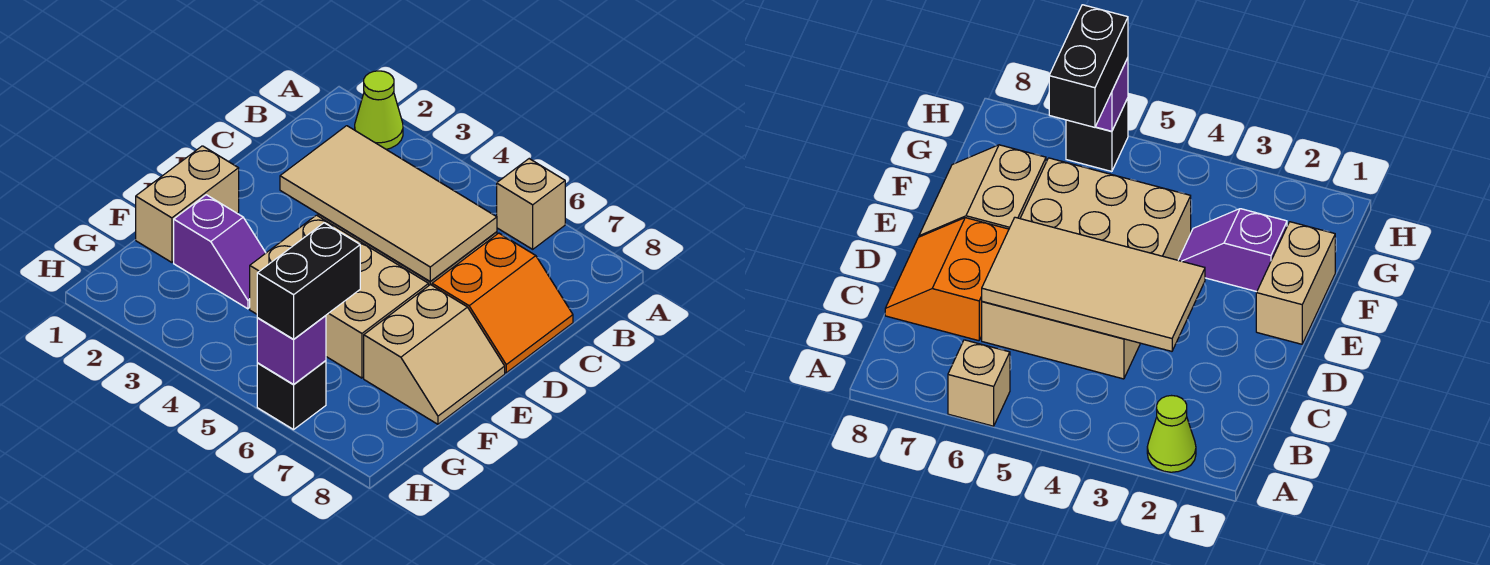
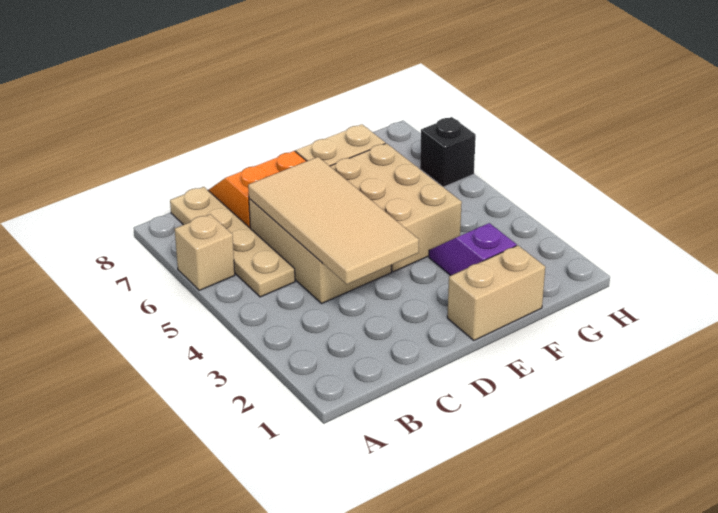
lime cone A2 level 1 -> none
none -> tan plate B5:B8 level 1
black brick G6:H6 level 3 -> none
purple brick H6 level 2 -> none

